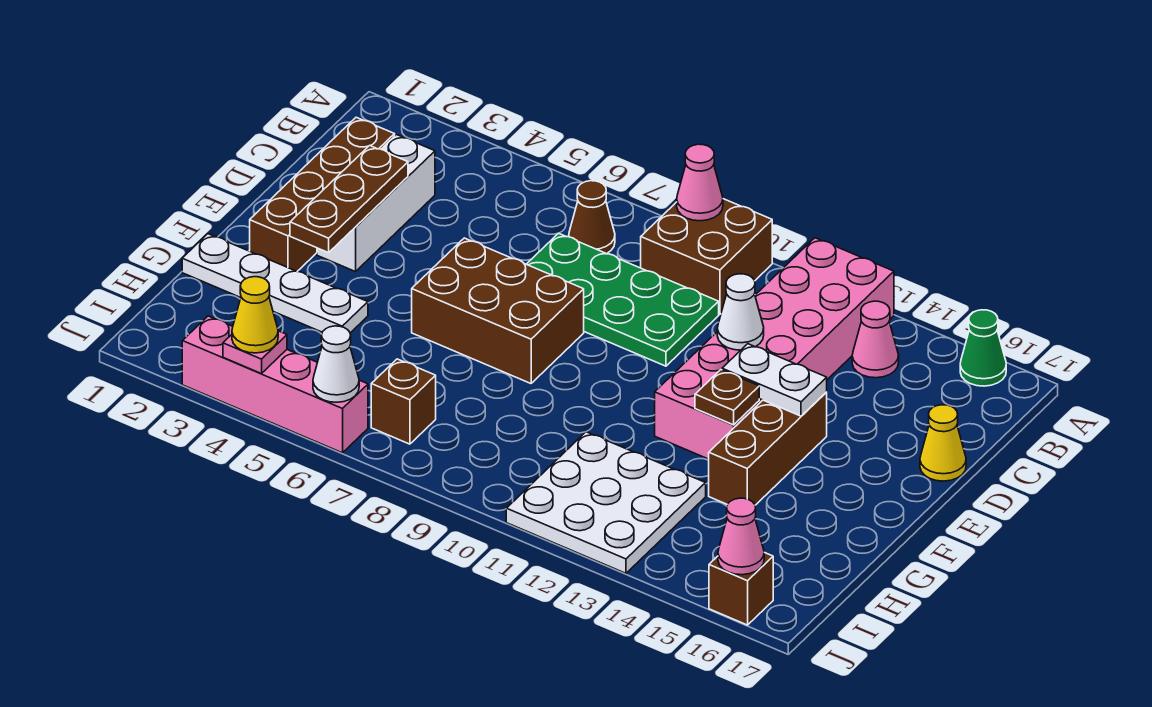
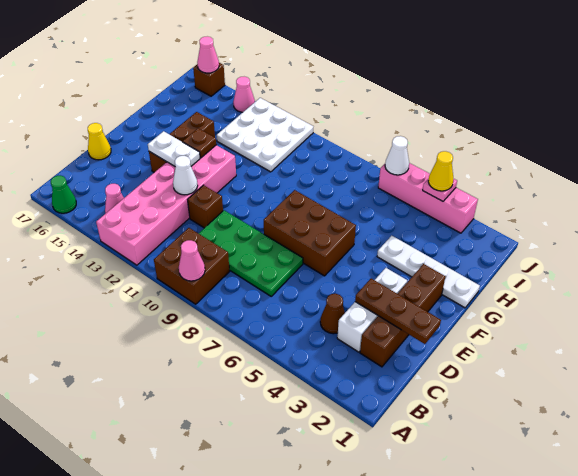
brown cone B7 level 1 -> brown cone C4 level 1
brown plate D3:F3 level 2 -> brown plate D1:D3 level 2
brown brick I7 level 1 -> brown brick D11 level 1
none -> pink cone J14 level 1

